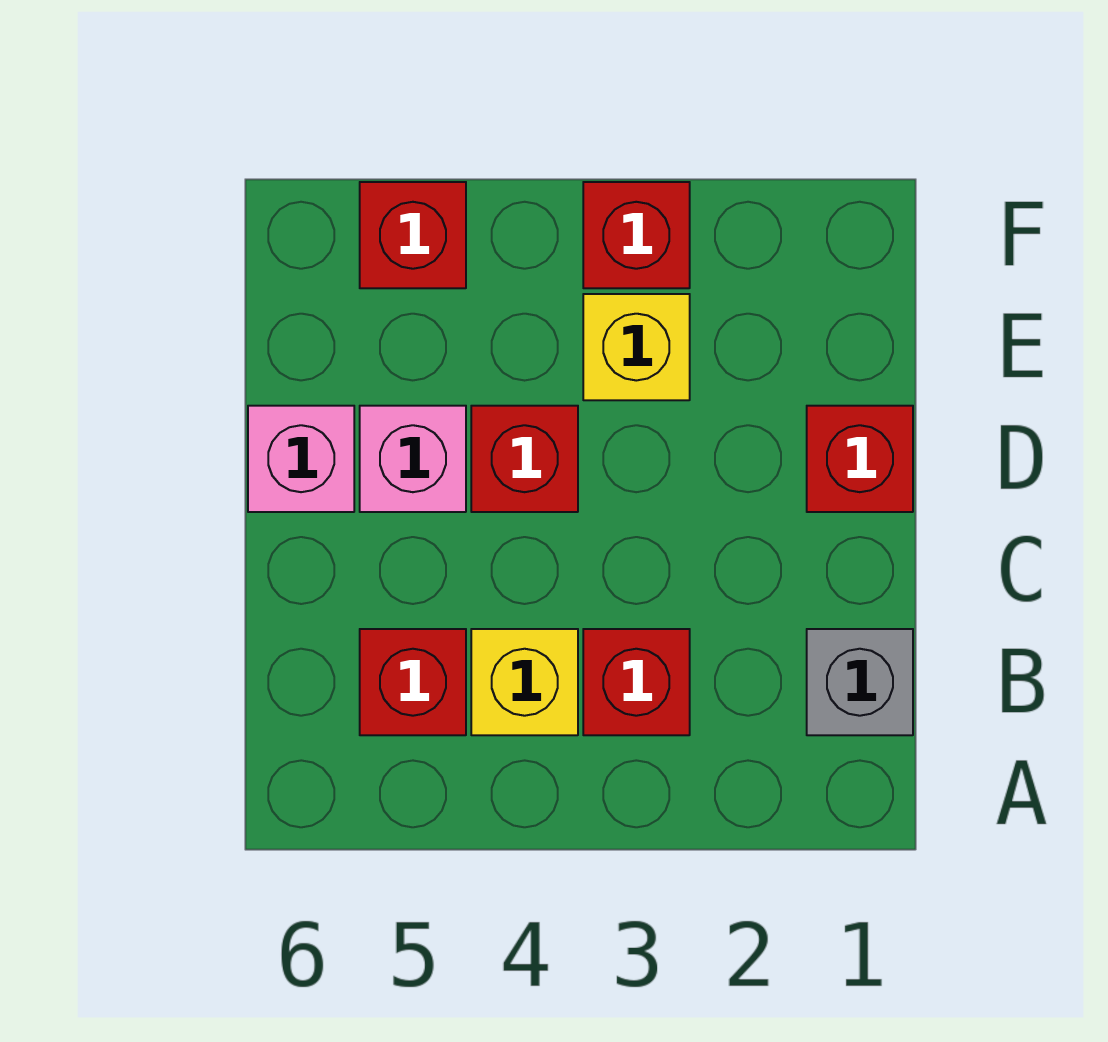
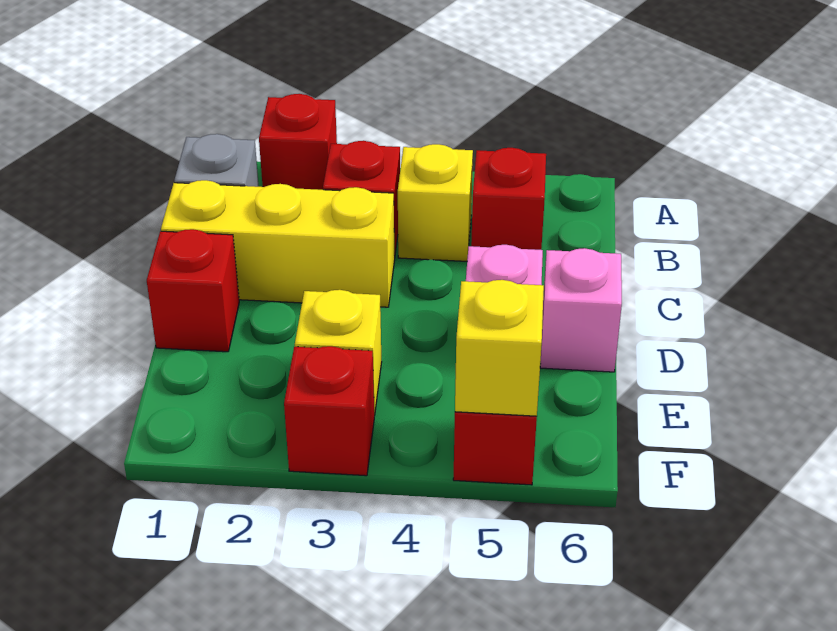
none -> yellow brick C1:C3 level 1
red brick D4 level 1 -> red brick A2 level 1
none -> yellow brick F5 level 2

